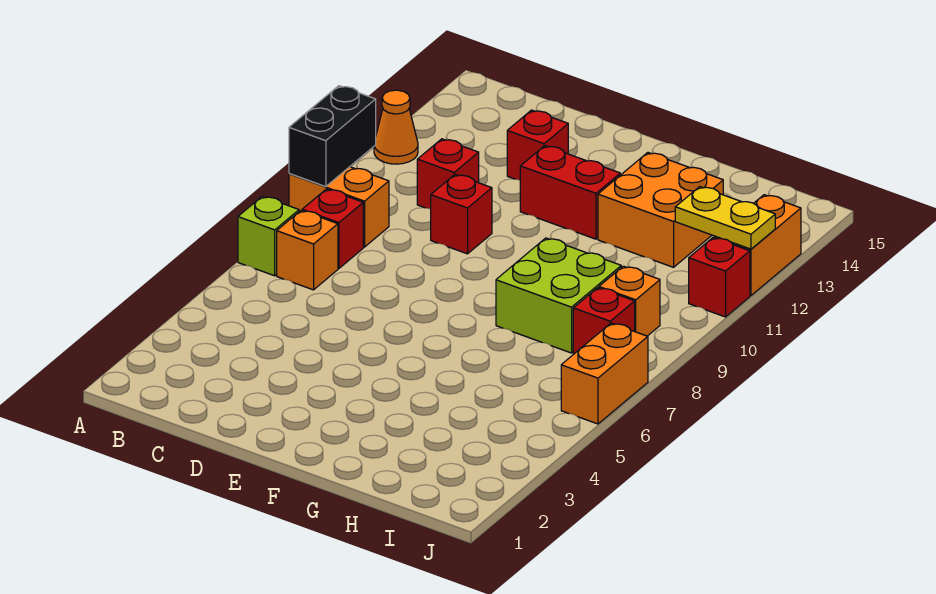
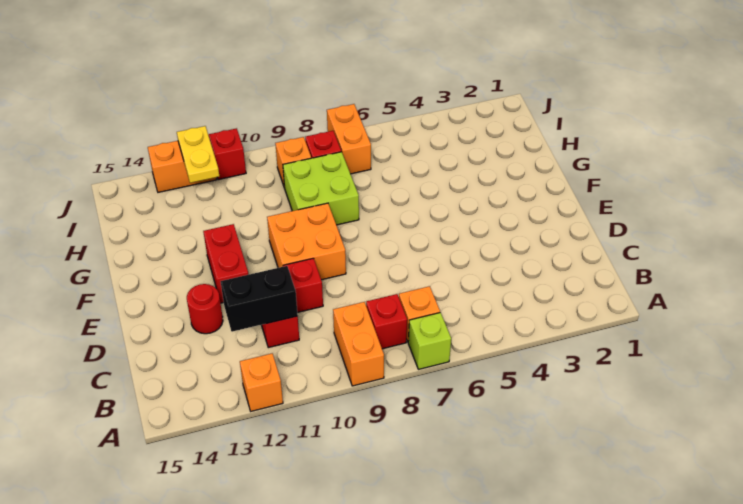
black brick A9:A10 level 2 -> black brick C11:C12 level 2
orange cone A12 level 1 -> orange brick A12 level 1
red brick D13 level 1 -> red round brick D13 level 1
orange brick G12:H13 level 1 -> orange brick E9:F10 level 1
orange brick J6:J7 level 1 -> orange brick I7:J7 level 1

